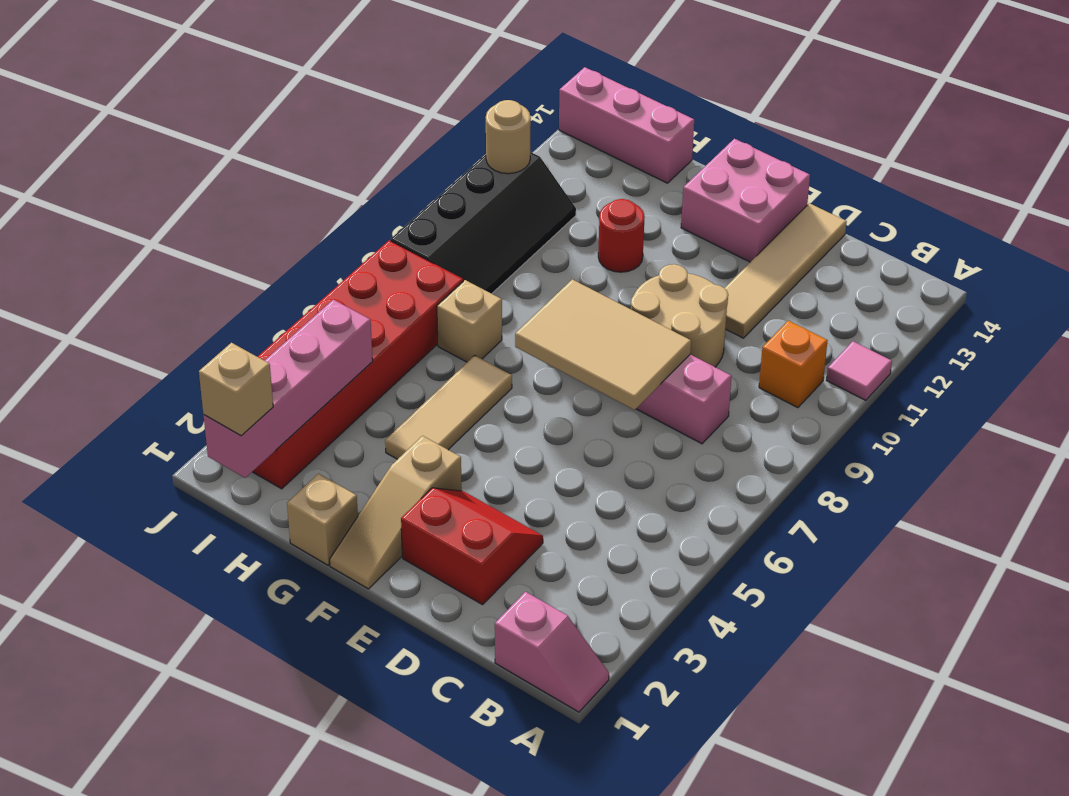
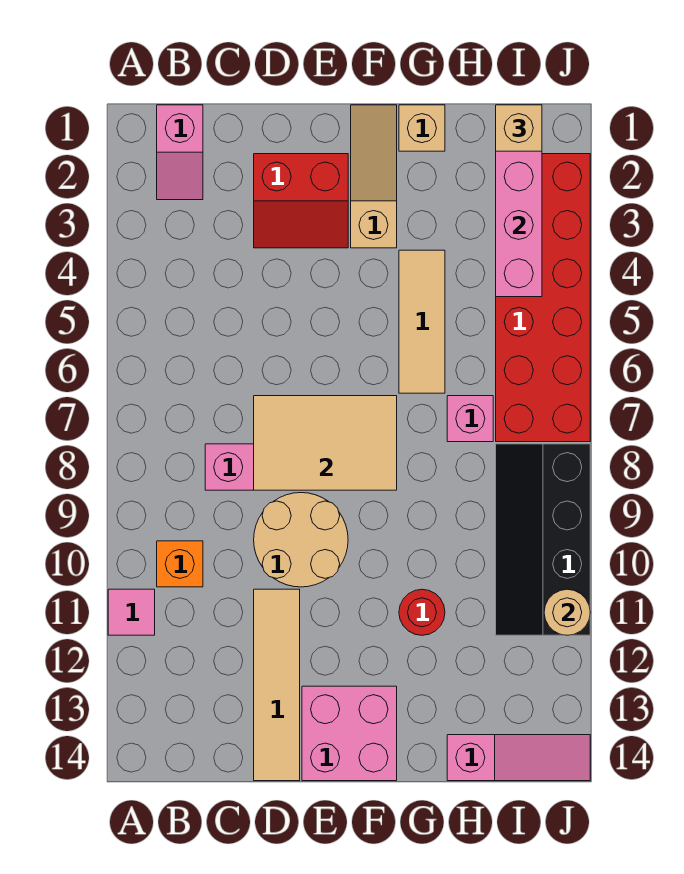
pink slope A1:B1 level 1 top B -> pink slope B1:B2 level 1 top 1
tan brick H7 level 1 -> pink brick H7 level 1
pink brick H14:J14 level 1 -> pink slope H14:J14 level 1 top H

